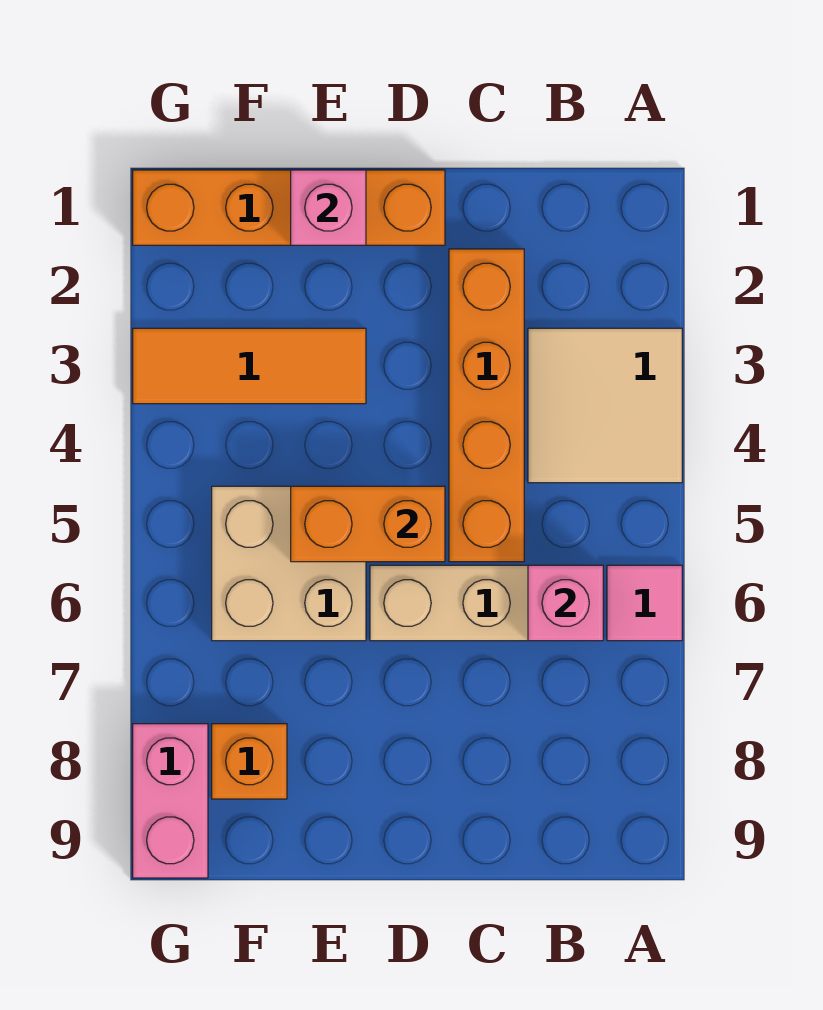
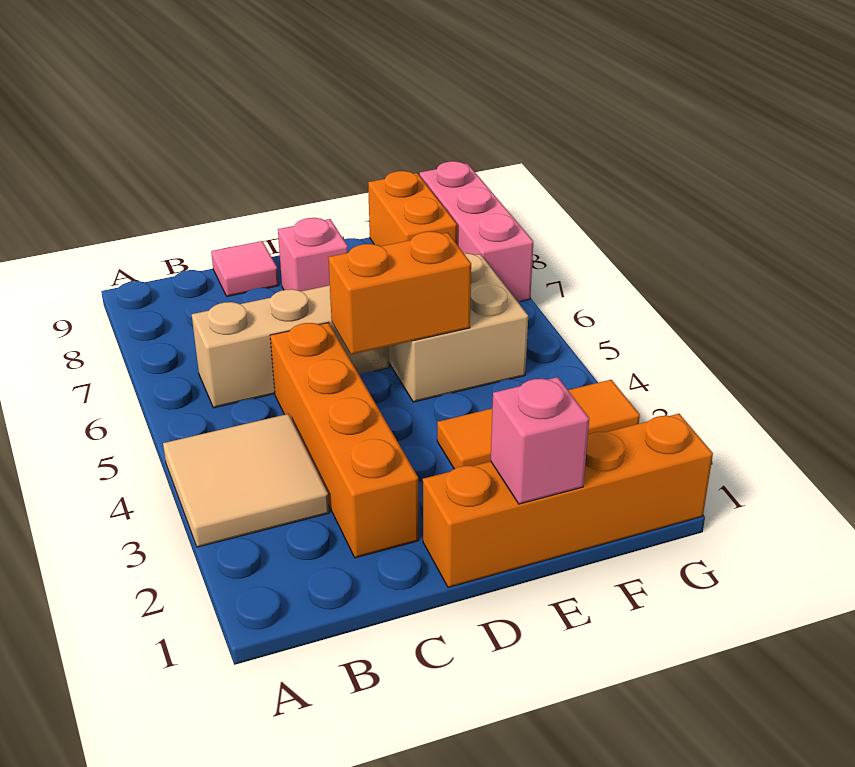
pink tile A6 level 1 -> pink tile C9 level 1
pink brick B6 level 2 -> pink brick D8 level 1
orange brick F8 level 1 -> orange brick F8:F9 level 1
pink brick G8:G9 level 1 -> pink brick G7:G9 level 1

